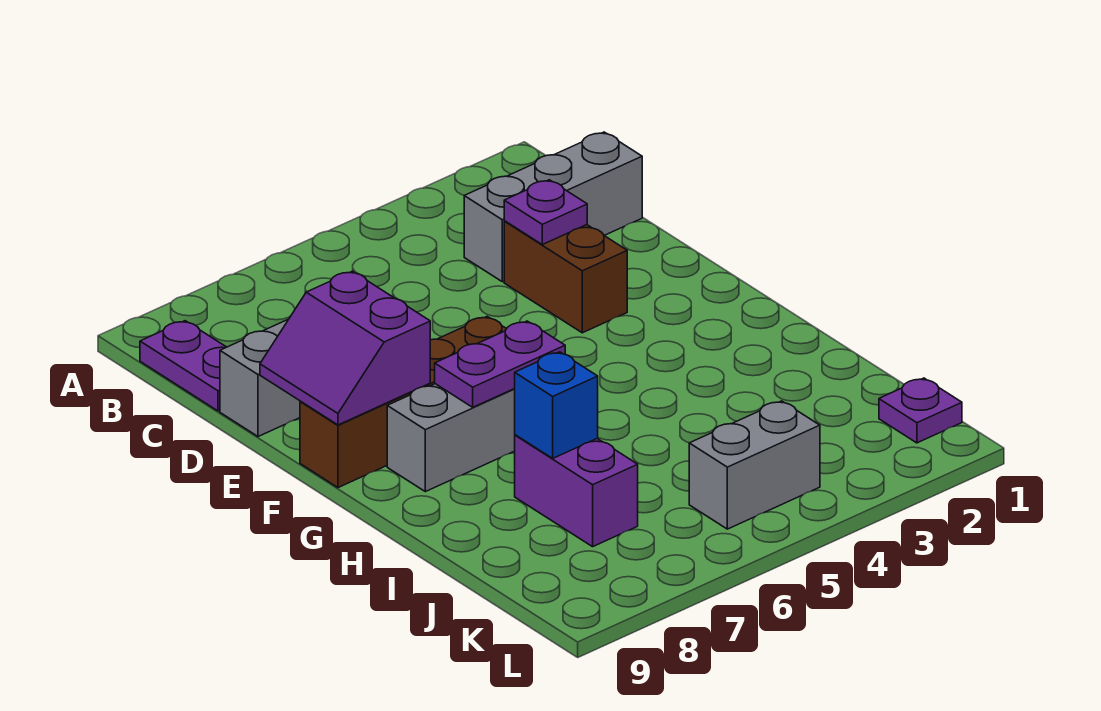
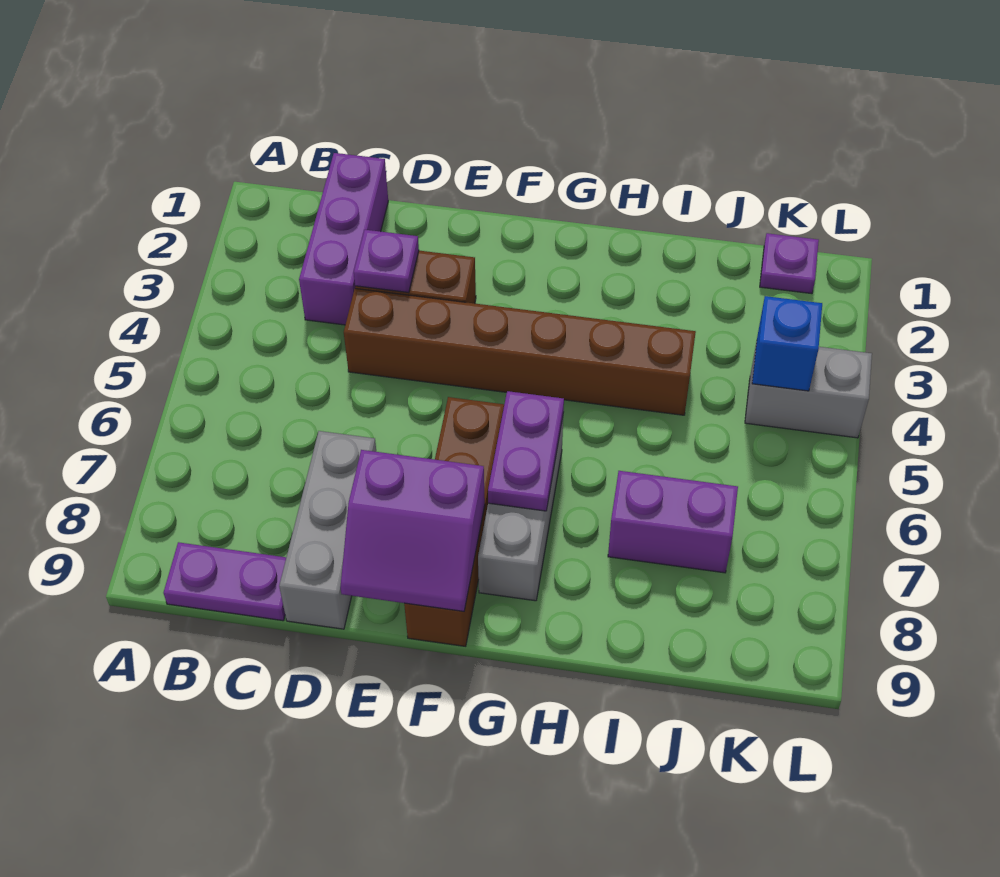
grey brick C1:C3 level 1 -> purple brick C1:C3 level 1
none -> brown brick D4:I4 level 1
blue brick I7 level 2 -> blue brick K4 level 2
grey brick K4:K5 level 1 -> grey brick K4:L4 level 1

